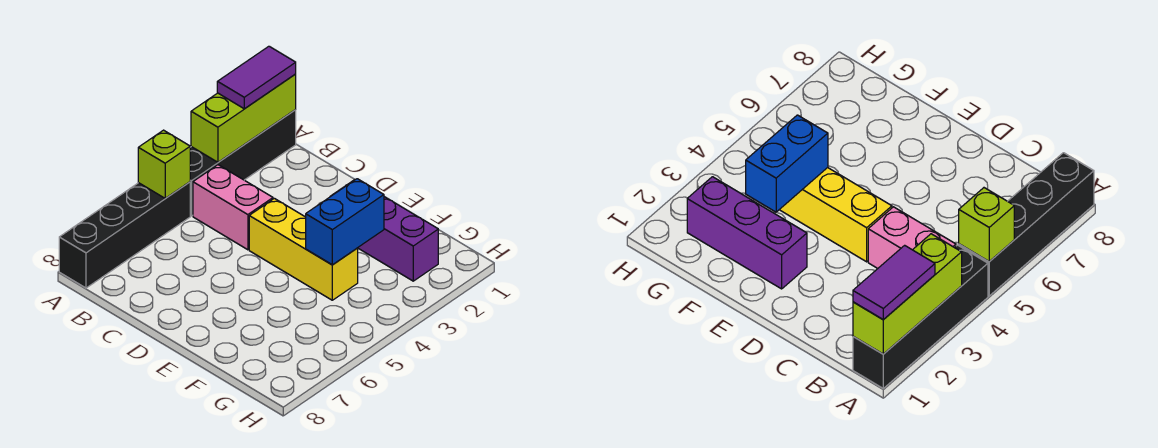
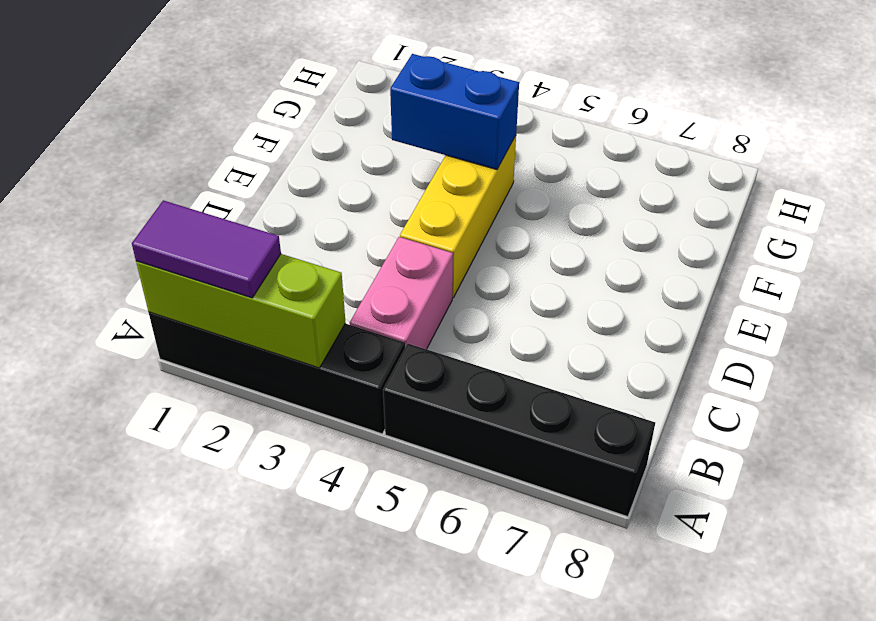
lime brick A5 level 2 -> none
purple brick E2:G2 level 1 -> none

